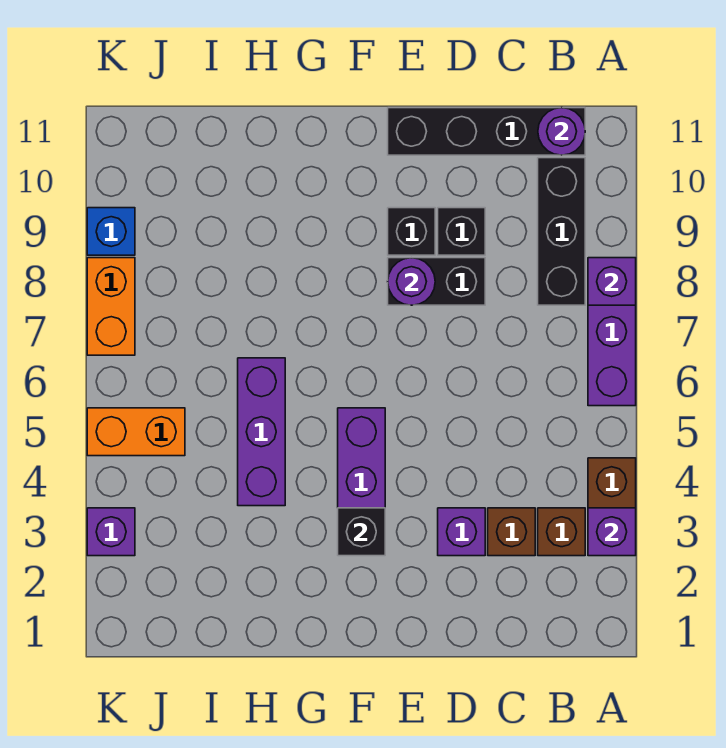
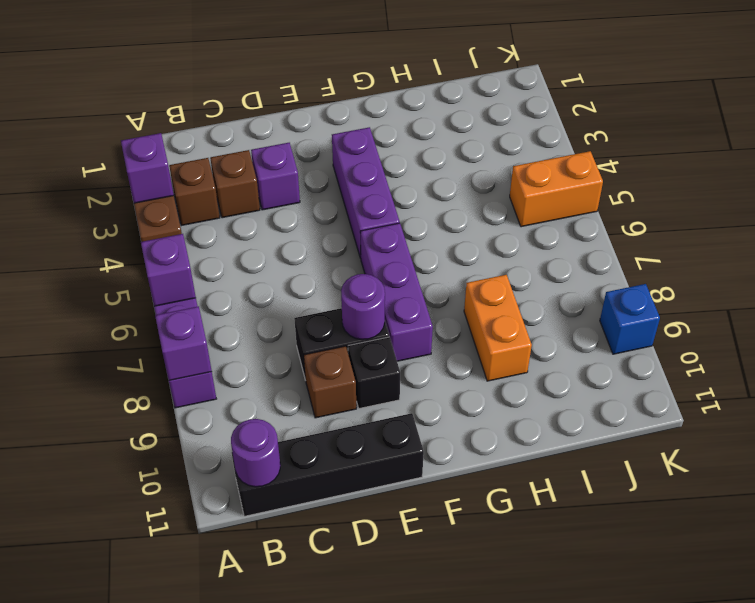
black brick B8:B10 level 1 -> none
black brick D9 level 1 -> brown brick D9 level 1
black brick F3 level 2 -> none
purple brick H4:H6 level 1 -> purple brick F6:F8 level 1
purple brick K3 level 1 -> purple brick A6 level 2
orange brick K7:K8 level 1 -> orange brick H8:H9 level 1

